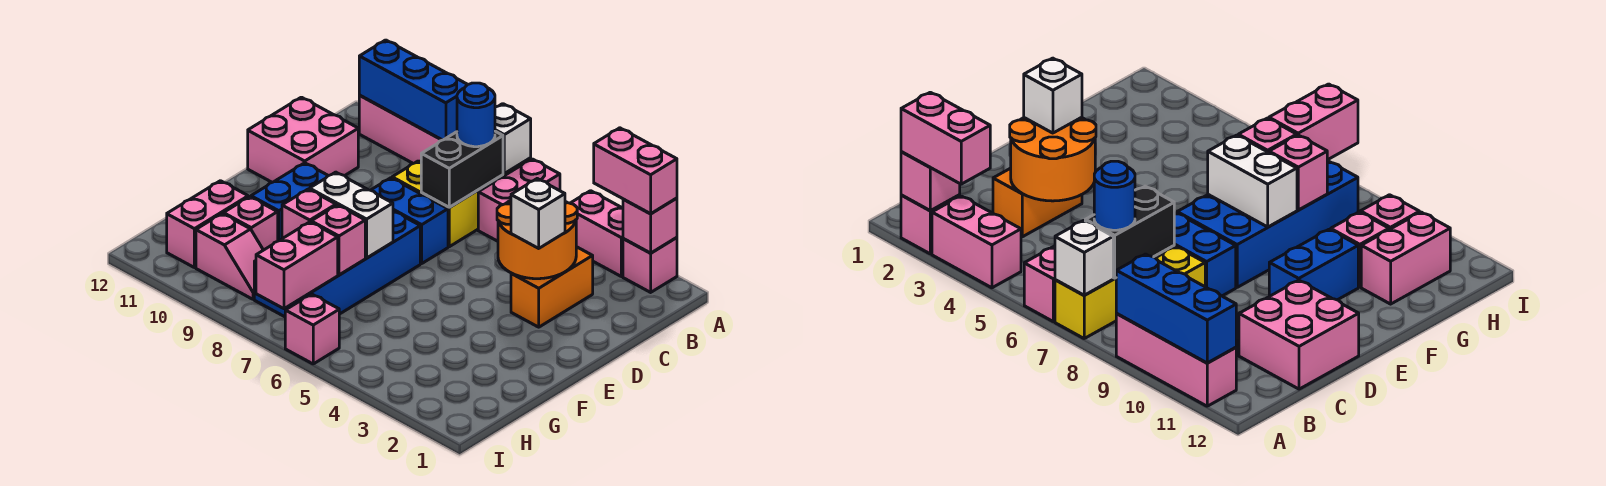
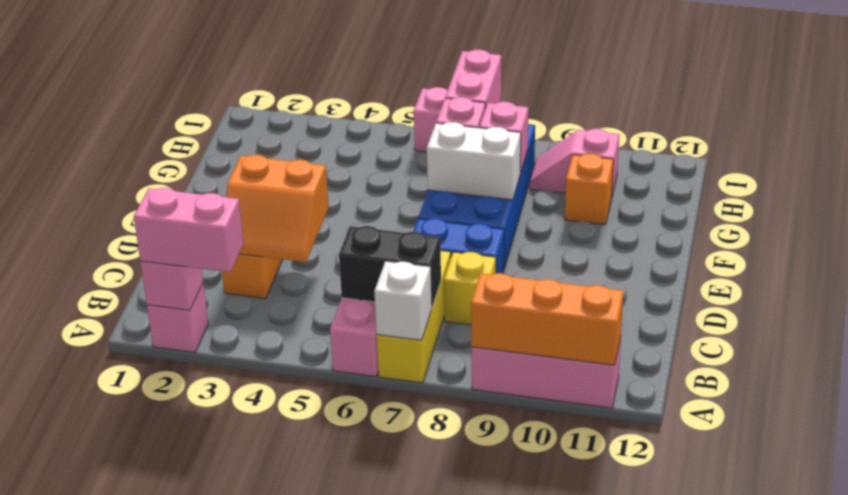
pink brick A3:A4 level 1 -> none
blue brick A9:A11 level 2 -> orange brick A9:A11 level 2
black brick B7:C7 level 2 -> black brick B6:B7 level 2
blue round brick B7 level 3 -> none
orange round brick C3:D4 level 2 -> orange slope C3:D4 level 2 top D
pink brick C11:D12 level 1 -> none
white brick D3 level 3 -> none
blue brick E10:F10 level 1 -> none
pink brick G10 level 1 -> orange brick G10 level 1
pink brick G11:H11 level 1 -> none

